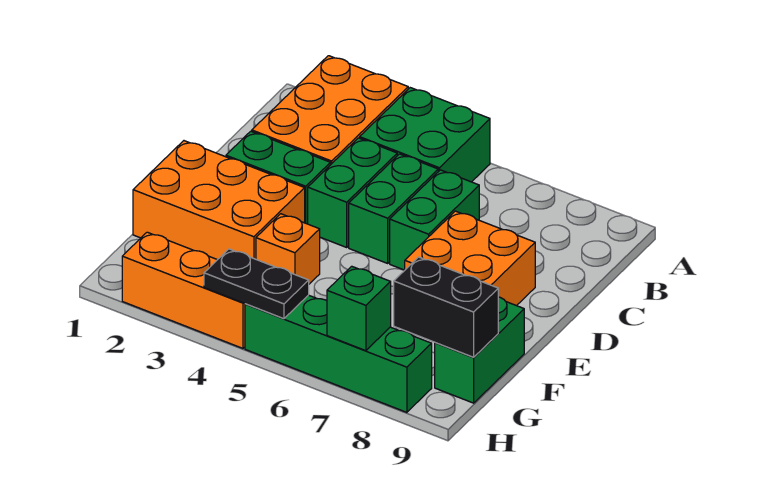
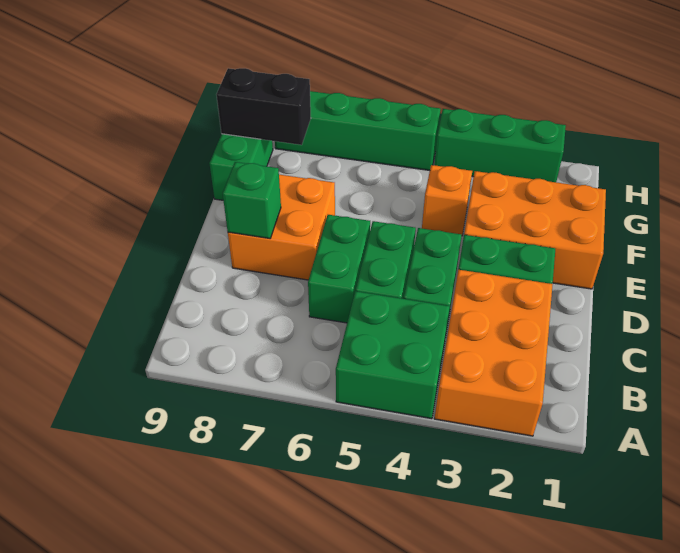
orange brick H2:H4 level 1 -> green brick H2:H4 level 1
black plate H4:H5 level 2 -> none
green brick H7 level 2 -> green brick D8 level 2

